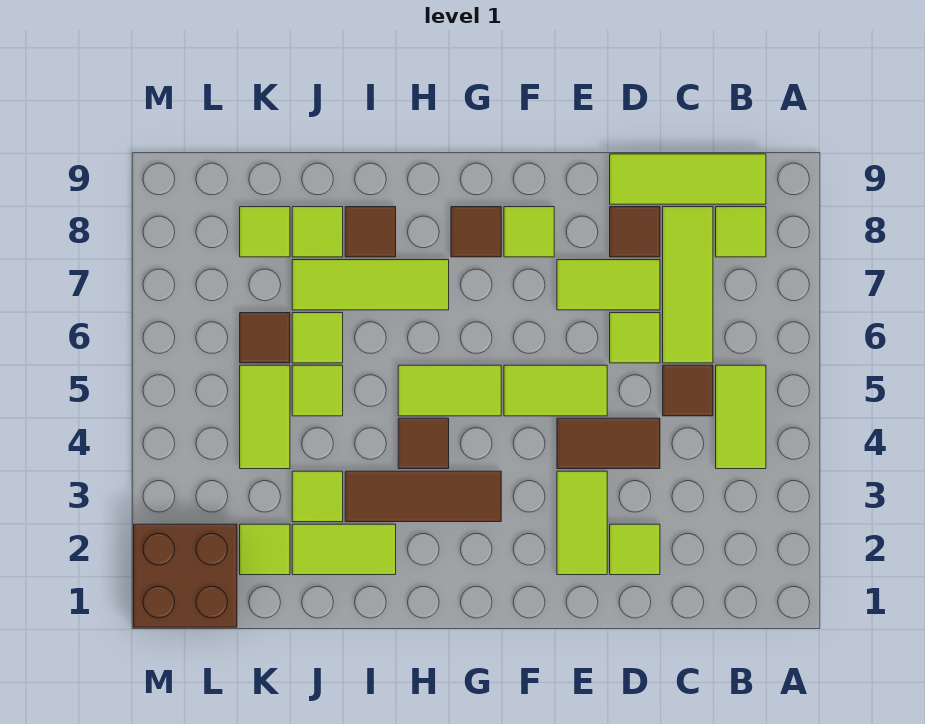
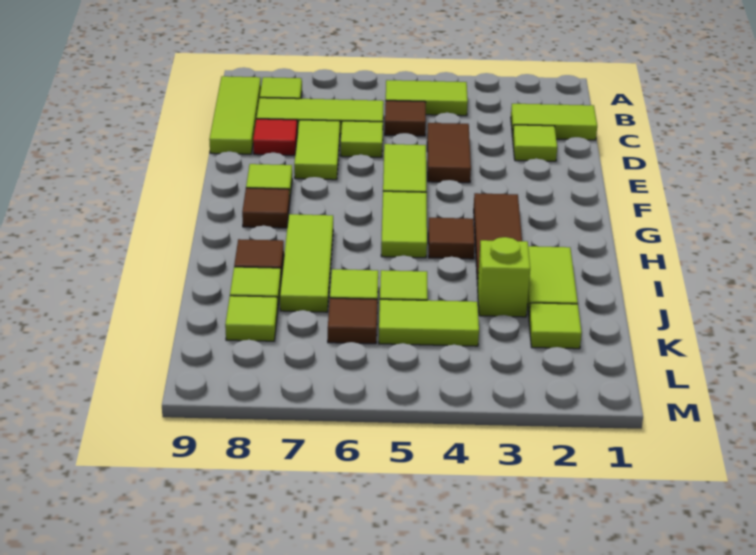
brown tile D8 level 1 -> red tile D8 level 1
lime tile E2:E3 level 1 -> lime tile C1:C2 level 1
lime tile J3 level 1 -> lime brick J3 level 1
brown brick L1:M2 level 1 -> none

